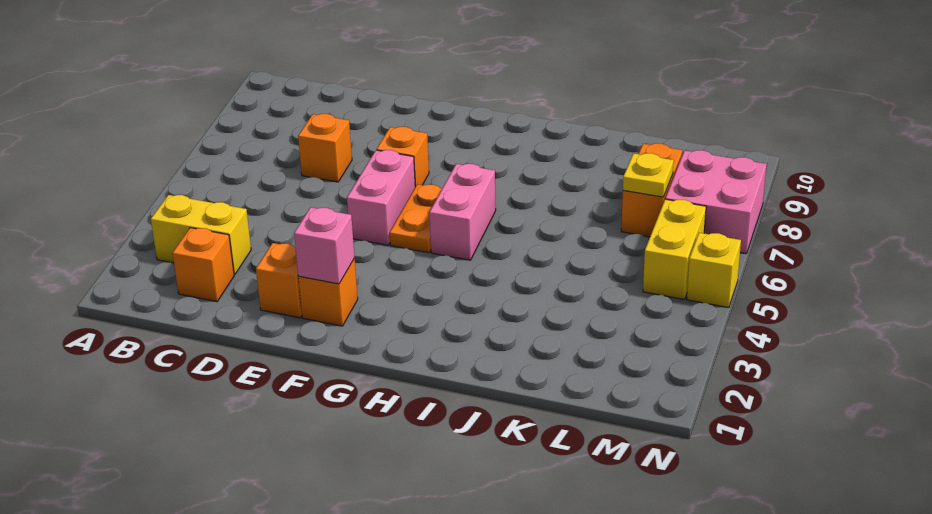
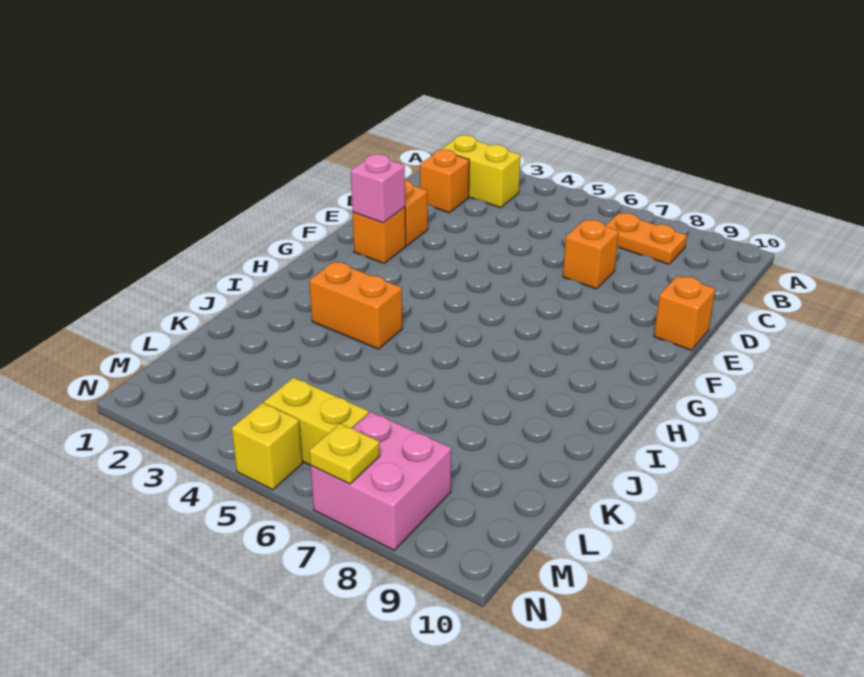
yellow brick B3:C3 level 1 -> yellow brick B2:B3 level 1
pink brick F5:F6 level 1 -> none
orange brick F7 level 1 -> orange brick E10 level 1
orange plate G5:G6 level 1 -> orange plate B7:B8 level 1
pink brick H5:H6 level 1 -> none
orange brick L7:L8 level 1 -> orange brick I3:I4 level 1
yellow plate L7 level 2 -> yellow plate N7 level 2

